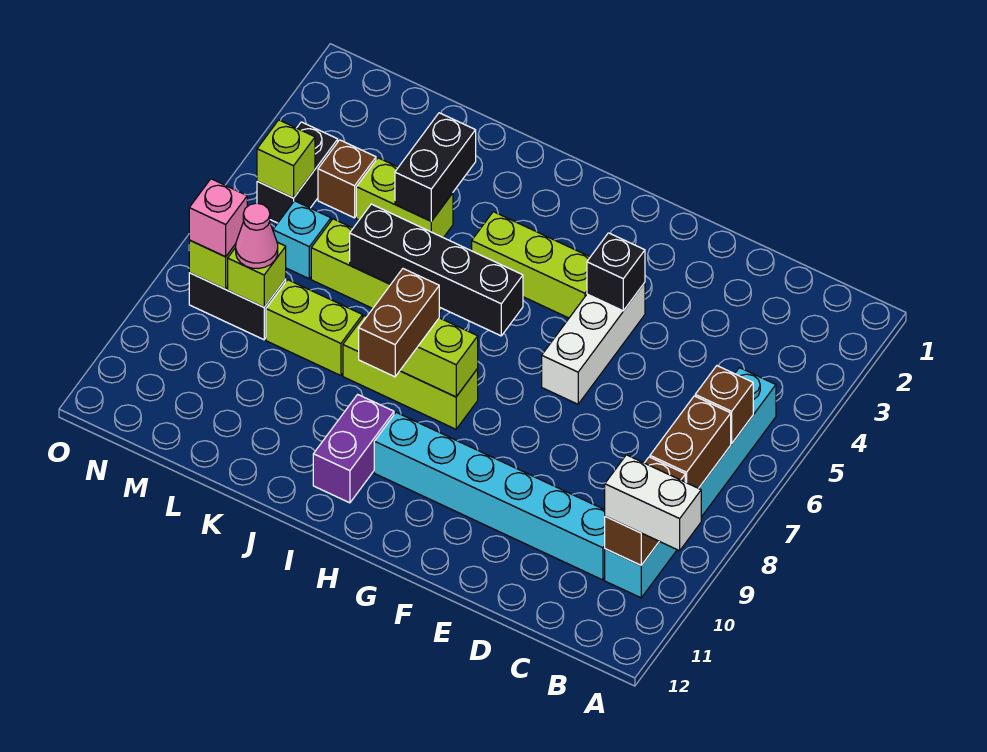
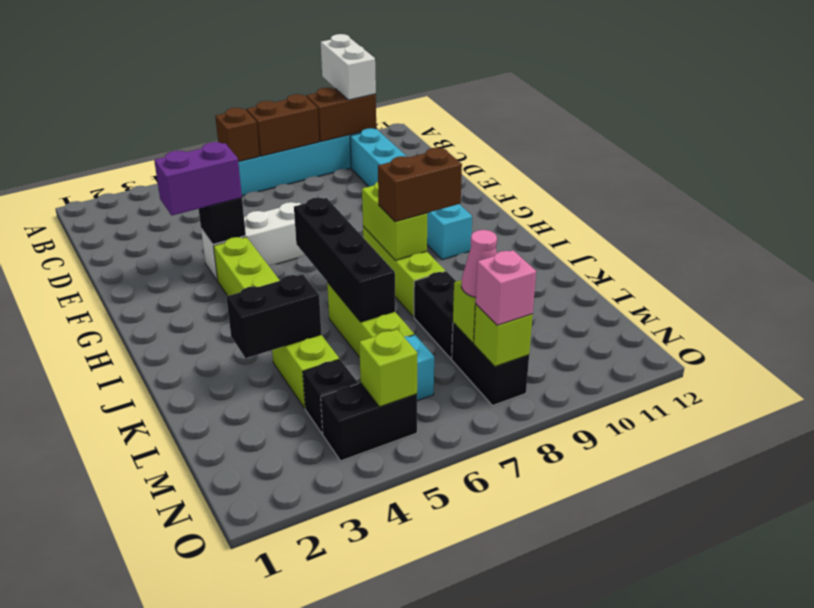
purple brick I10:I11 level 1 -> purple brick F3:F4 level 3
lime brick K8:L8 level 1 -> black brick K8:L8 level 1
brown brick M4 level 1 -> black brick M4 level 1

